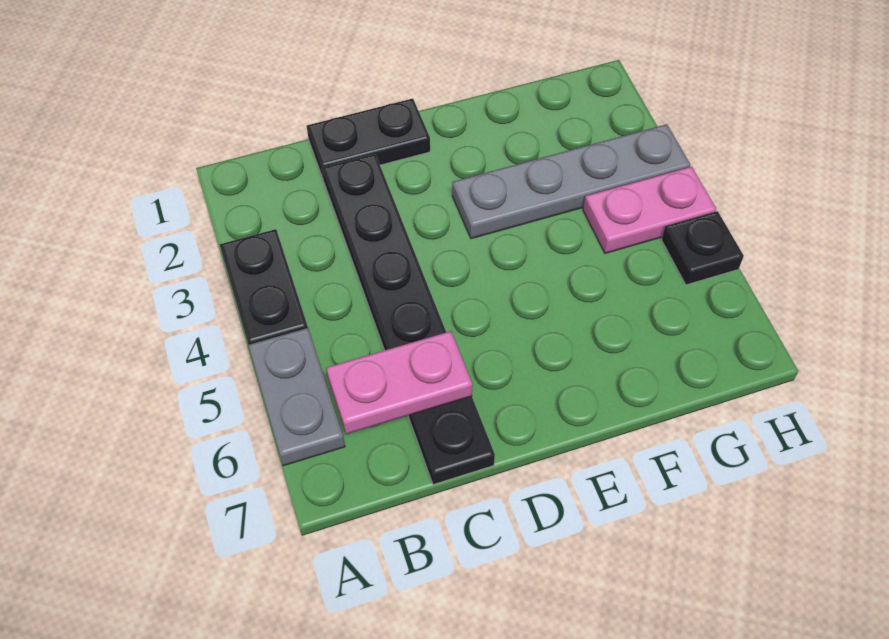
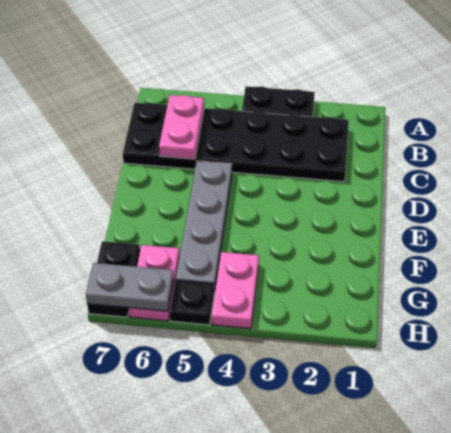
grey plate A5:A6 level 1 -> grey plate H6:H7 level 2
black plate C1:D1 level 1 -> black plate G7:H7 level 1
black plate C2:C7 level 1 -> black plate B2:C7 level 1
grey plate E3:H3 level 1 -> grey plate D5:G5 level 1
none -> pink plate G6:H6 level 1

